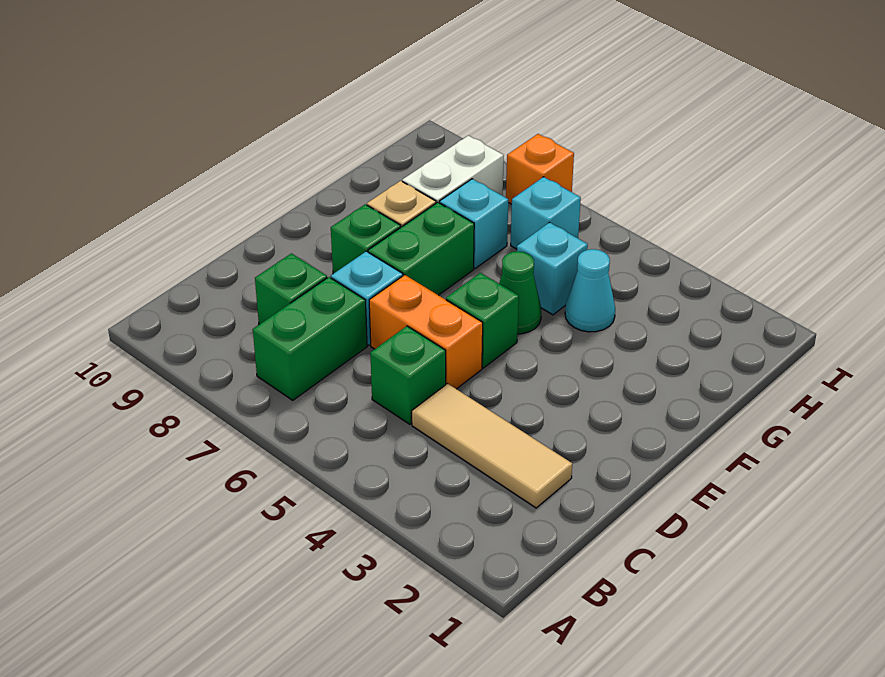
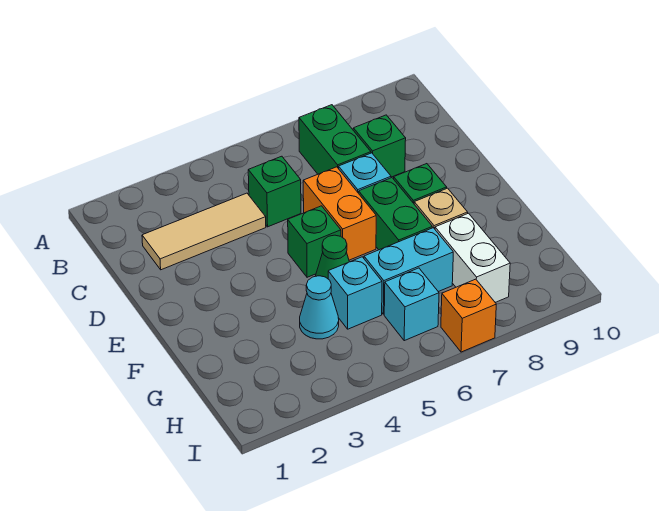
orange brick D5:D6 level 1 -> orange brick D6:E6 level 1
cyan brick G7 level 1 -> cyan brick G6:G7 level 1

